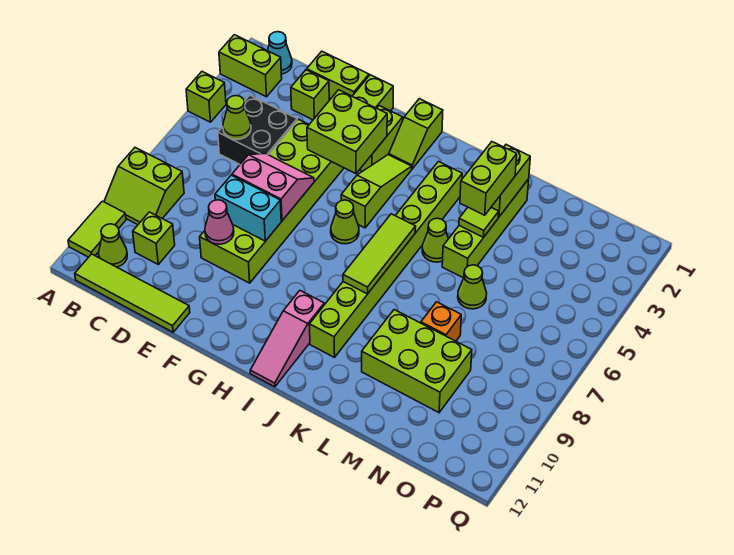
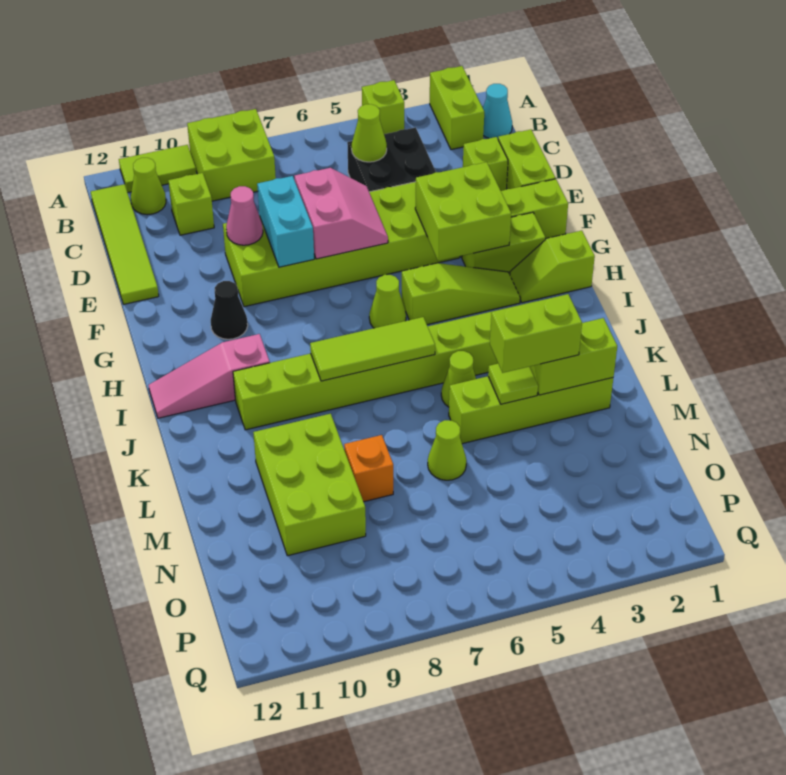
lime slope A8:B9 level 1 top 8 -> lime brick A8:B9 level 1
none -> black cone G10 level 1

